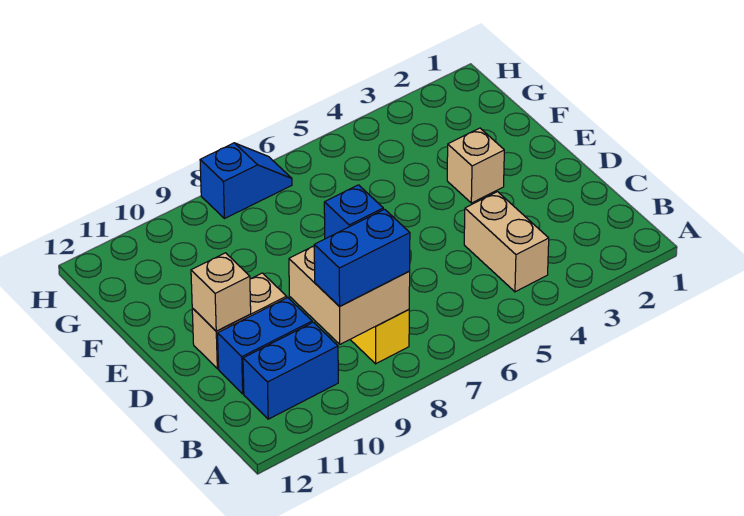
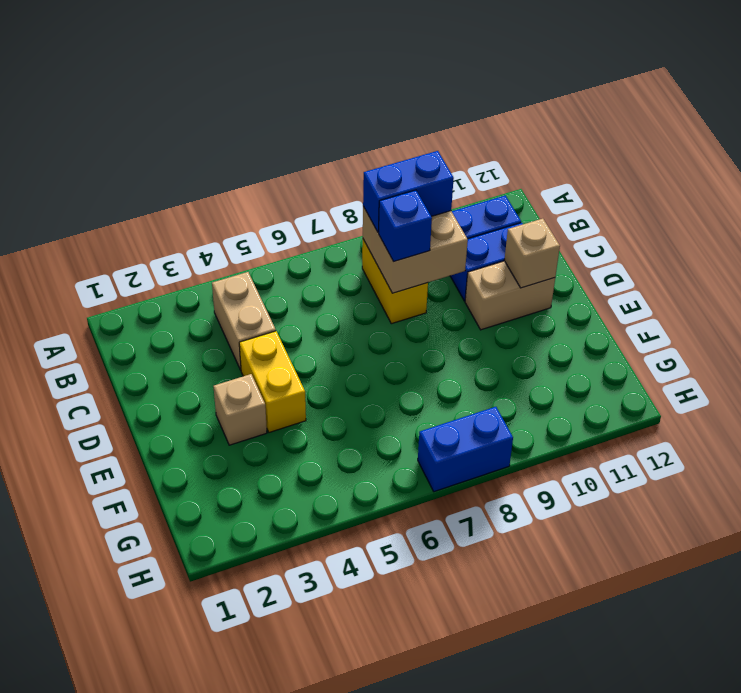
none -> yellow brick D4:E4 level 1
blue slope H7:H8 level 1 top 8 -> blue brick H7:H8 level 1

